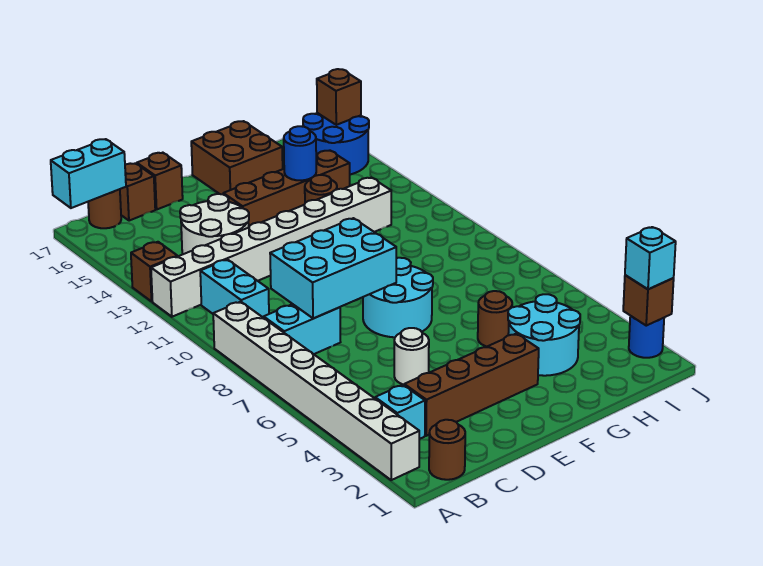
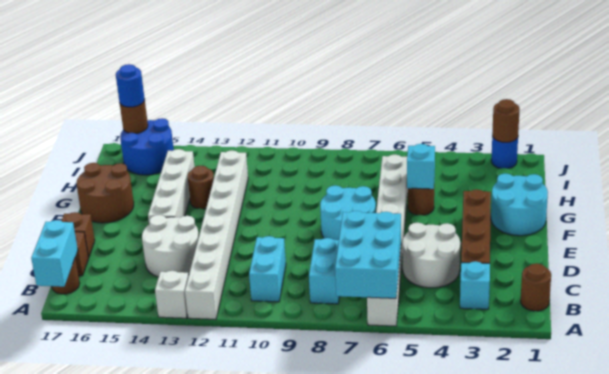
white brick A2:A9 level 1 -> white brick A6:H6 level 1
brown brick A13 level 1 -> white brick A13 level 1
cyan brick B10:B11 level 1 -> cyan brick B10:C10 level 1
cyan brick C8:E9 level 2 -> cyan brick A6:C7 level 2
white round brick D5 level 1 -> white round brick C4:D5 level 1
brown brick E14:H14 level 1 -> white brick E14:H14 level 1
brown brick F16:G17 level 1 -> brown round brick F16:G17 level 1
cyan round brick G3:H4 level 1 -> cyan round brick F1:G2 level 1
blue round brick G14 level 2 -> blue round brick J16 level 3
brown brick J2 level 2 -> brown round brick J2 level 2
cyan brick J2 level 3 -> cyan brick G5 level 2
brown brick J16 level 2 -> brown round brick J16 level 2

